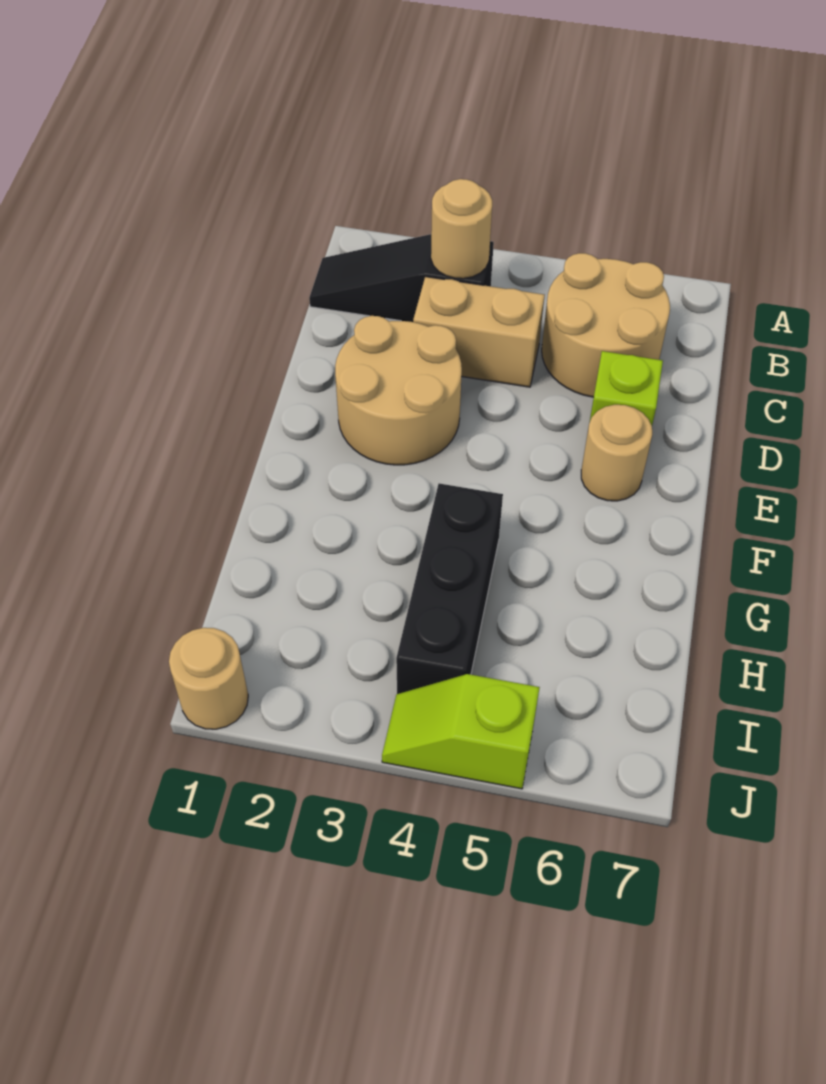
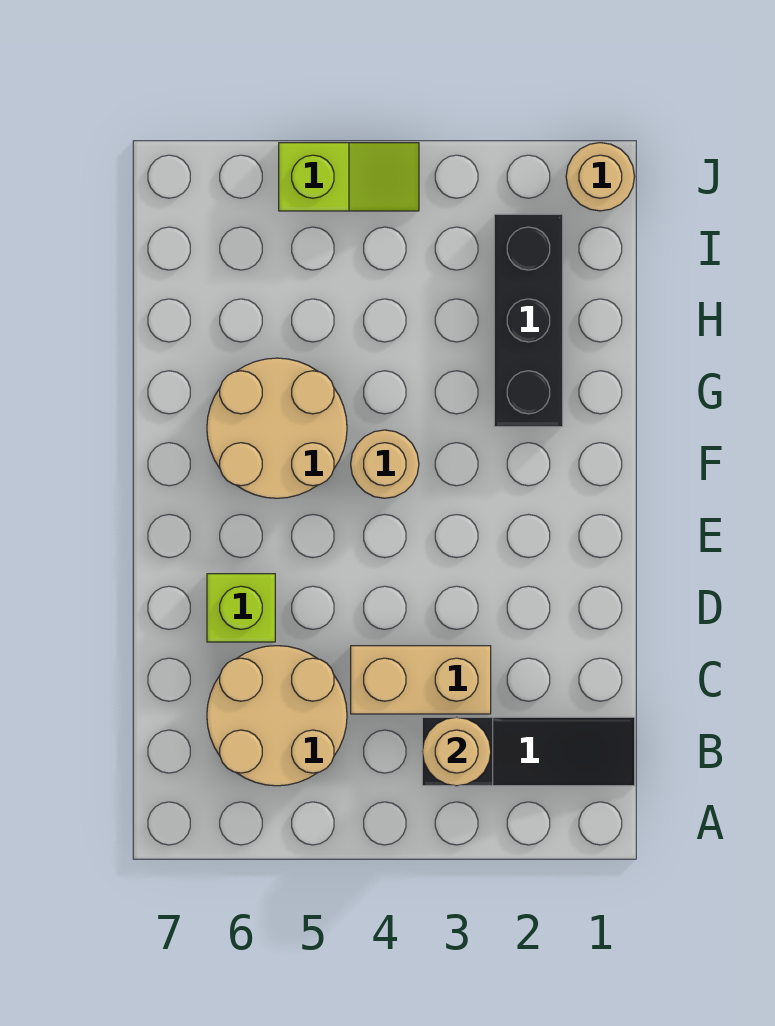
tan round brick D2:E3 level 1 -> tan round brick F5:G6 level 1
tan round brick E6 level 1 -> tan round brick F4 level 1
black brick G4:I4 level 1 -> black brick G2:I2 level 1

